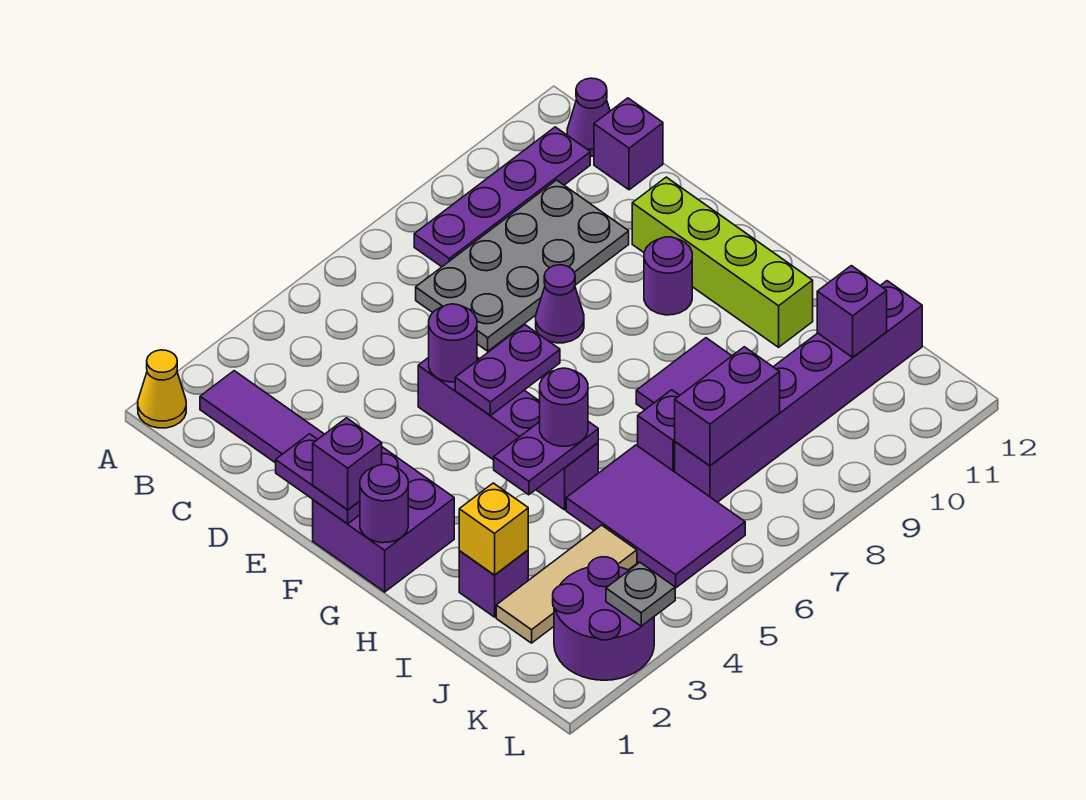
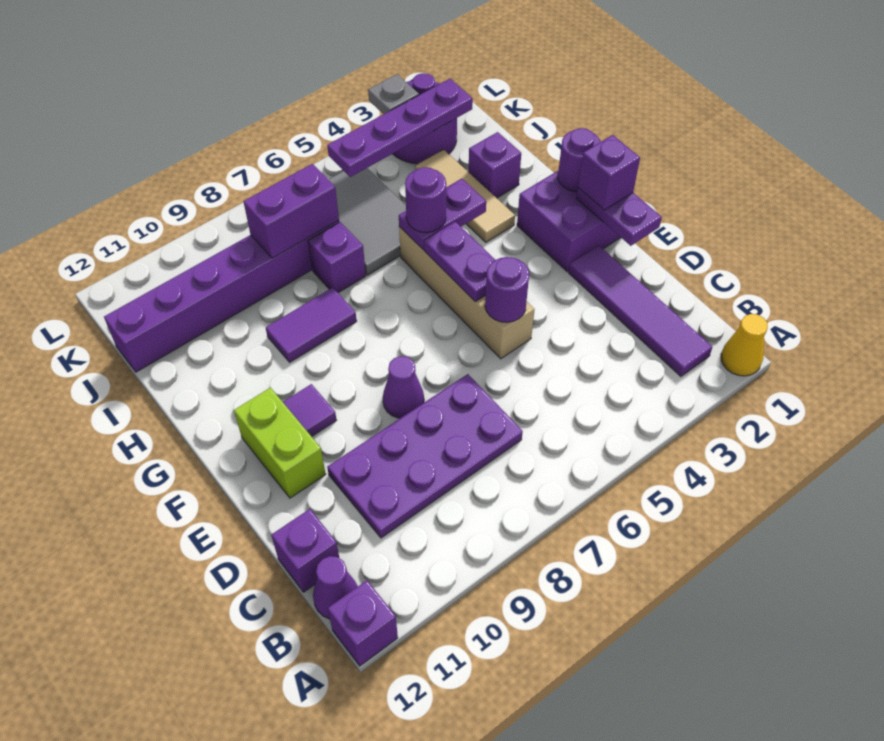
purple plate B8:B11 level 1 -> purple plate K2:K5 level 2
grey plate C7:D10 level 1 -> purple plate C7:D10 level 1
purple brick E5:H5 level 1 -> tan brick E5:H5 level 1
lime brick E11:H11 level 1 -> lime brick E11:F11 level 1
purple plate F5:F6 level 2 -> purple plate F5:G5 level 2
purple round brick F10 level 1 -> purple tile F10 level 1
yellow brick I2 level 2 -> none
purple tile I5:K6 level 1 -> grey tile I5:K6 level 1
tan tile J2:J4 level 1 -> tan tile H3:J3 level 1
purple brick J11 level 2 -> purple brick A12 level 1

